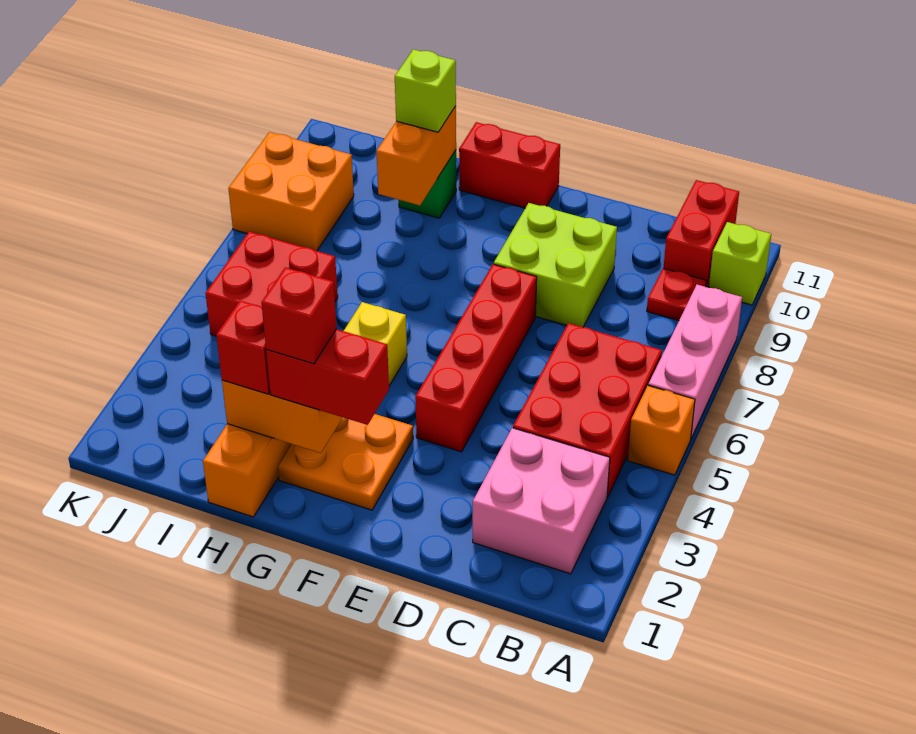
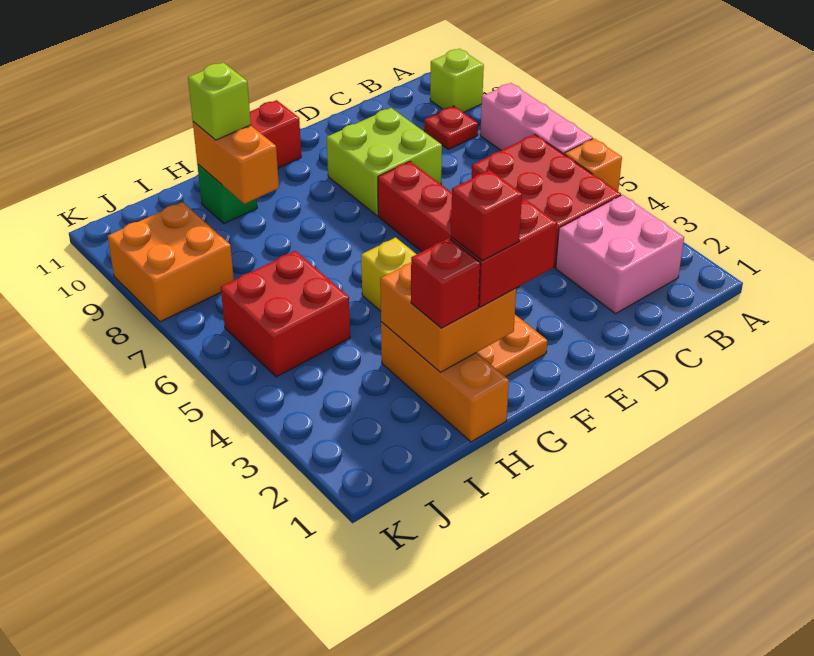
red brick B10:B11 level 1 -> none

